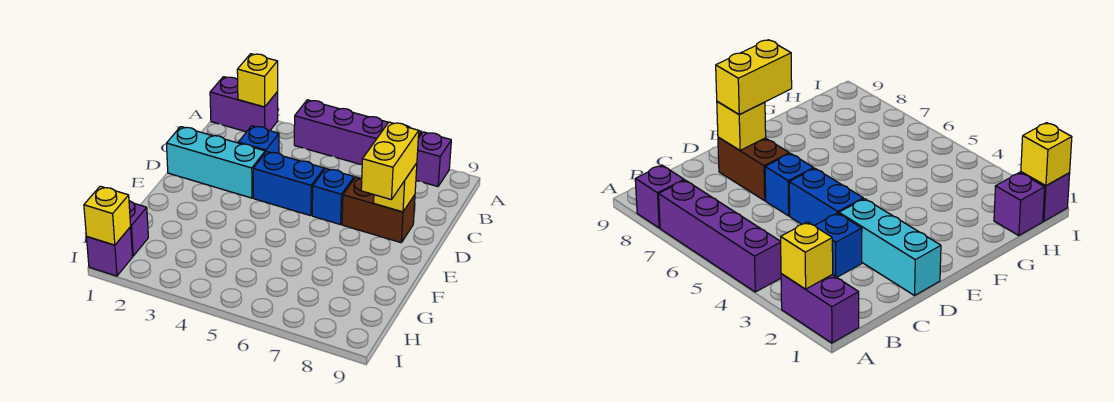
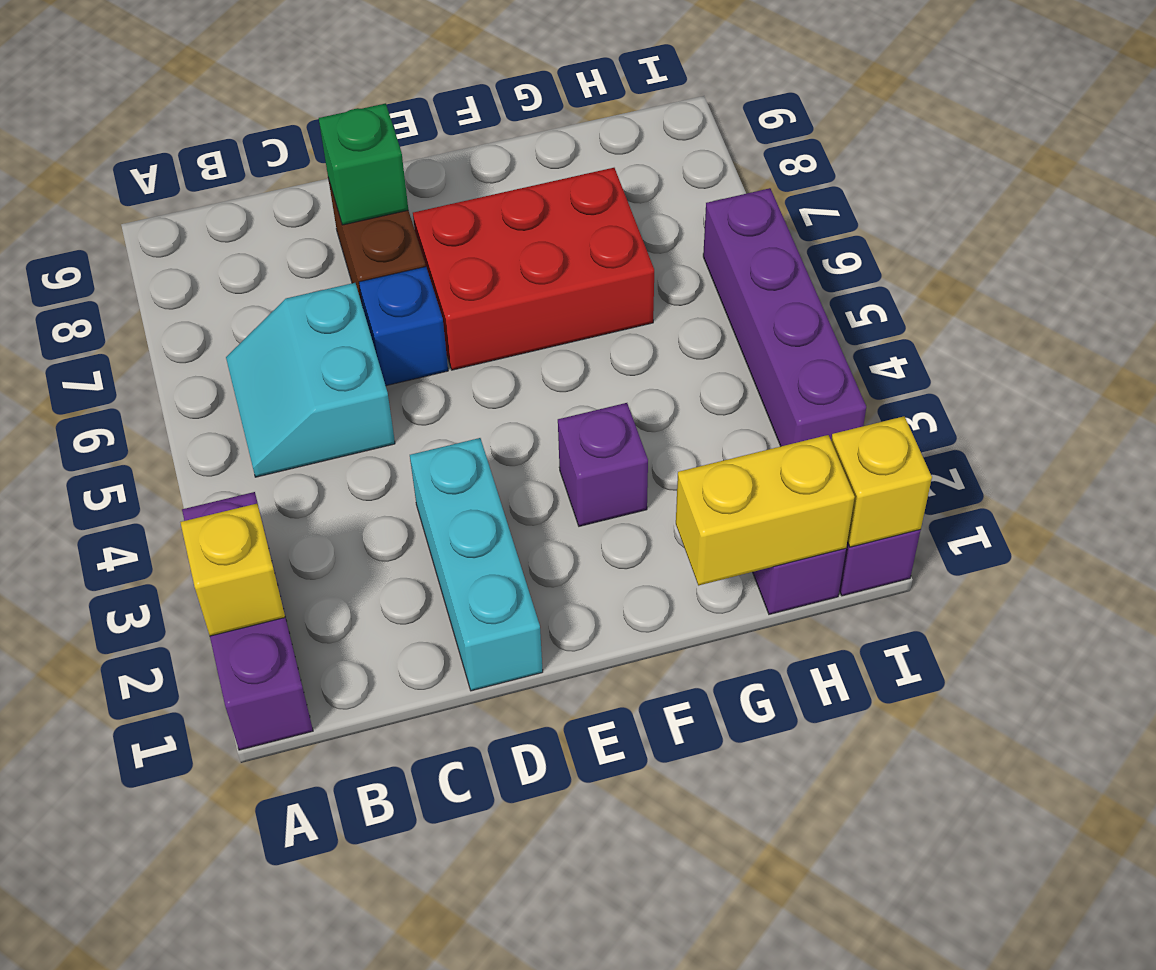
purple brick A1:A2 level 1 -> purple brick A1:A3 level 1
purple brick A4:A7 level 1 -> purple brick I3:I6 level 1
purple brick A8 level 1 -> purple brick F3 level 1
none -> cyan slope B5:C6 level 1 top C
blue brick C3 level 1 -> none
blue brick D4:D5 level 1 -> none
yellow brick D8 level 2 -> green brick D8 level 2
yellow brick D8:E8 level 3 -> yellow brick G1:H1 level 2
none -> red brick E6:G7 level 1

